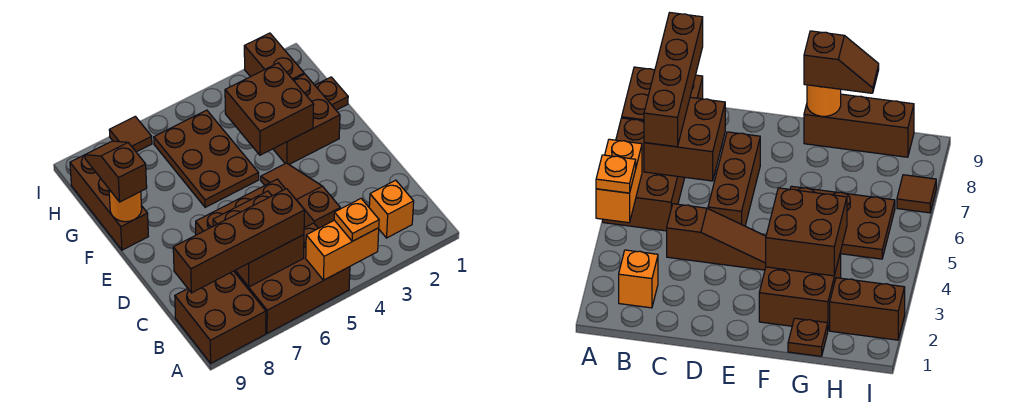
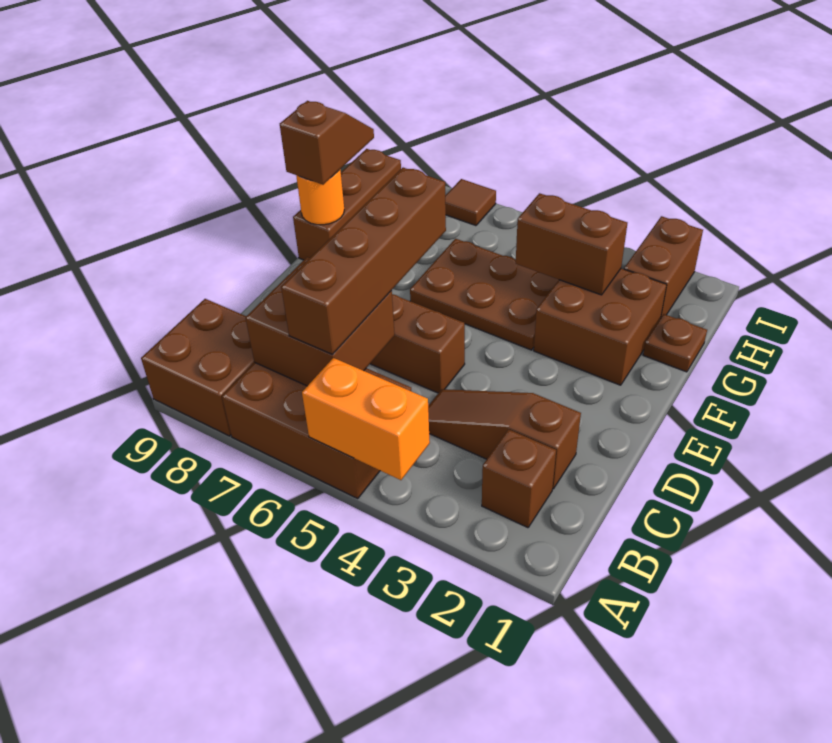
orange plate A4 level 3 -> none
orange brick B2 level 1 -> brown brick B2 level 1
brown brick B6:B9 level 3 -> brown brick B6:E6 level 3
brown slope C4:E4 level 1 top C -> brown slope C2:C4 level 1 top 2
brown brick F3:G4 level 2 -> brown brick G3:G4 level 2
brown plate F5:H6 level 1 -> brown plate F4:G6 level 1

